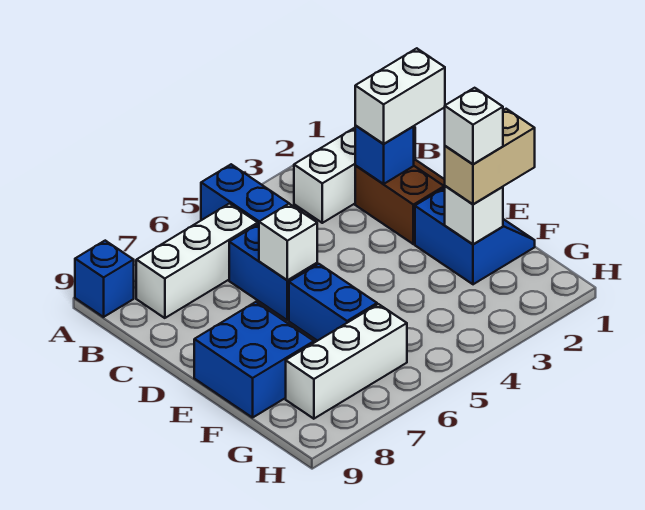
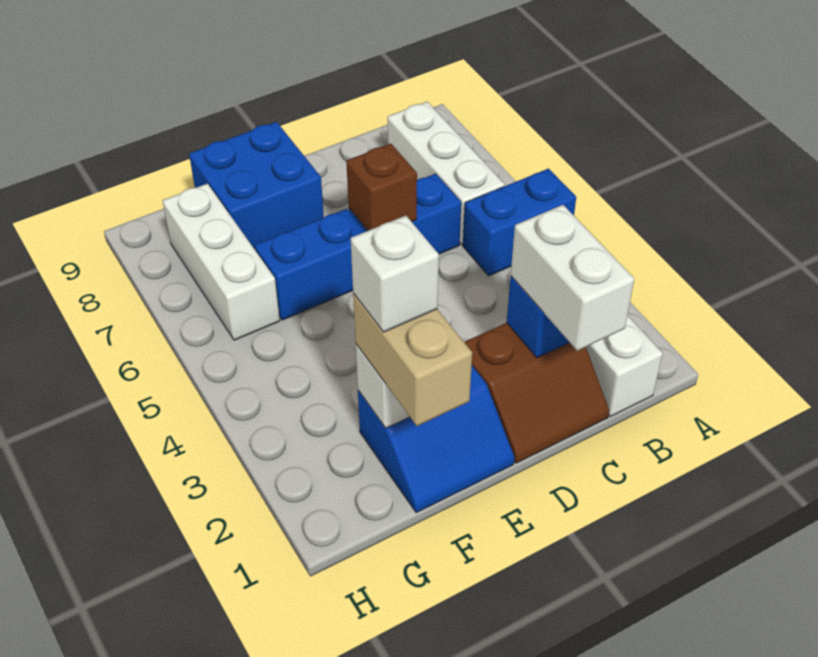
blue brick A9 level 1 -> none
white brick D6 level 2 -> brown brick D6 level 2

